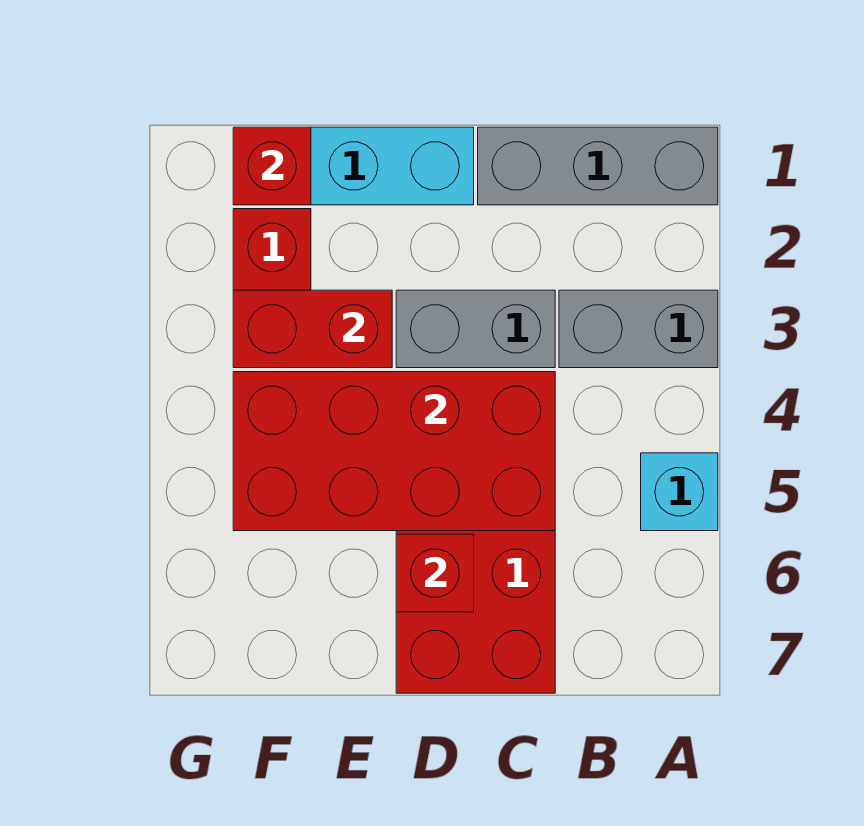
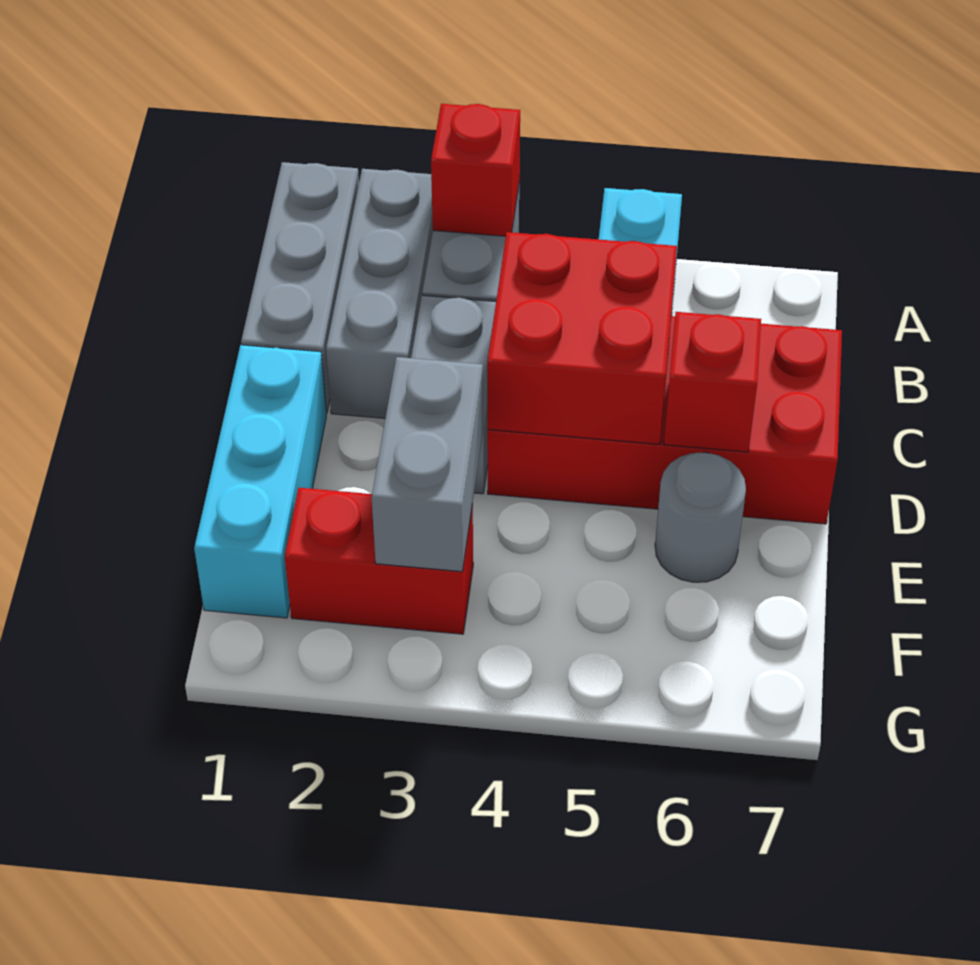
none -> grey brick A2:C2 level 1
red brick C4:F5 level 2 -> red brick C4:D5 level 2
red brick E3:F3 level 2 -> grey brick E3:F3 level 2
none -> grey round brick E6 level 1
red brick F1 level 2 -> red brick A3 level 2

